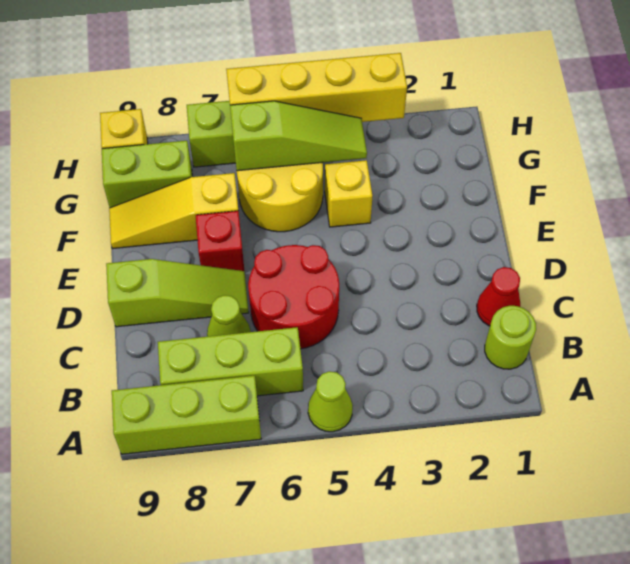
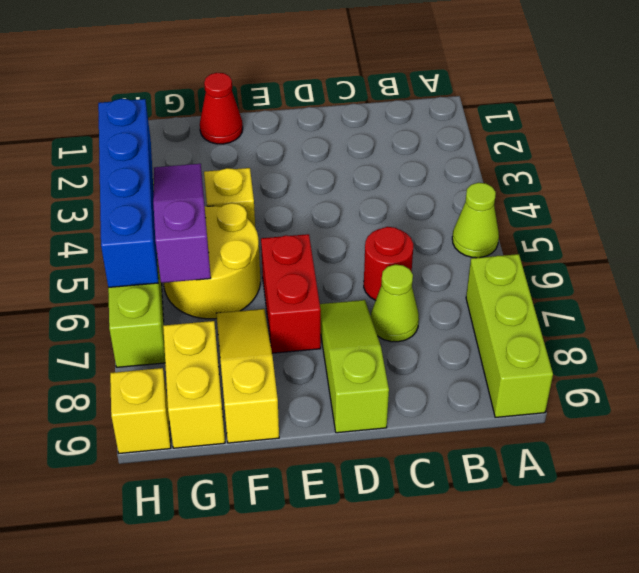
lime round brick B1 level 1 -> none
lime brick B6:B8 level 1 -> none
red cone C1 level 1 -> red cone F1 level 1
red round brick C5:D6 level 1 -> red round brick C6 level 1
red brick E7 level 1 -> red brick E6:E7 level 1
yellow slope F7:F9 level 1 top 7 -> yellow slope F7:F9 level 1 top 9
lime slope G4:G6 level 2 top 6 -> purple slope G4:G6 level 2 top 6
lime brick G8:G9 level 1 -> yellow brick G8:G9 level 1
yellow brick H3:H6 level 2 -> blue brick H3:H6 level 2

